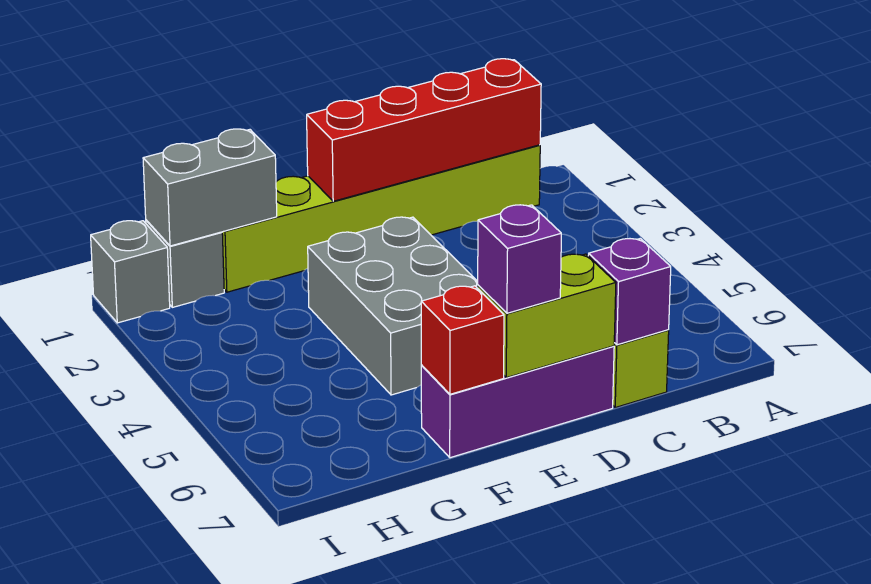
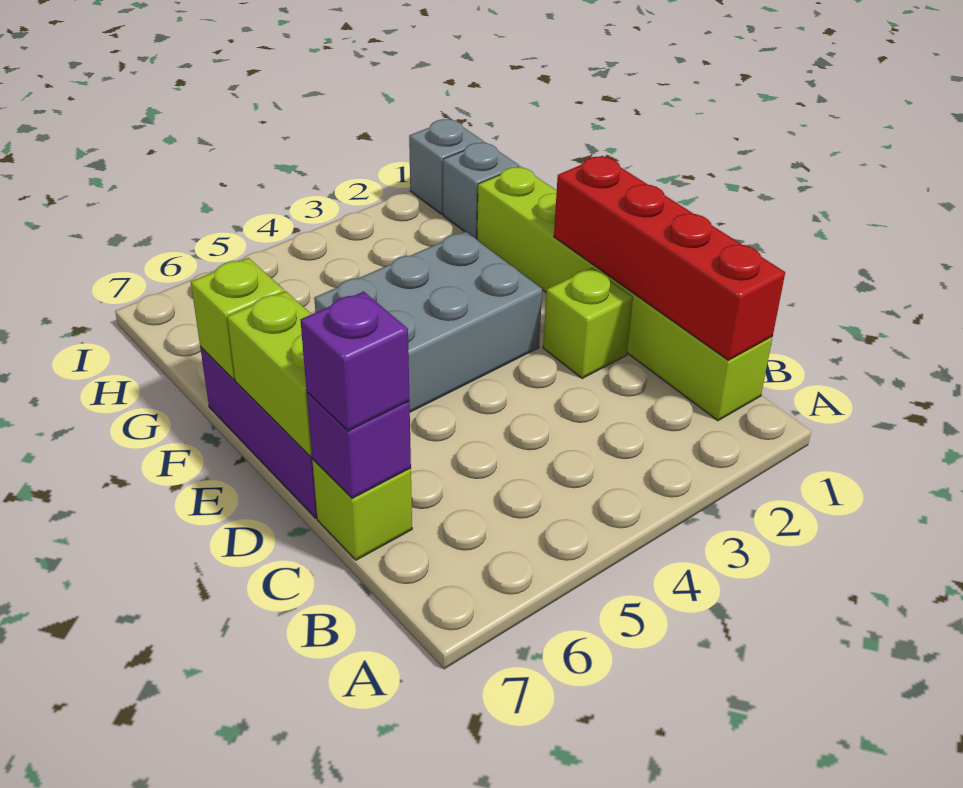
none -> lime brick D2 level 1
purple brick E7 level 3 -> purple brick C7 level 3
red brick F7 level 2 -> lime brick F7 level 2
grey brick G1:H1 level 2 -> none

